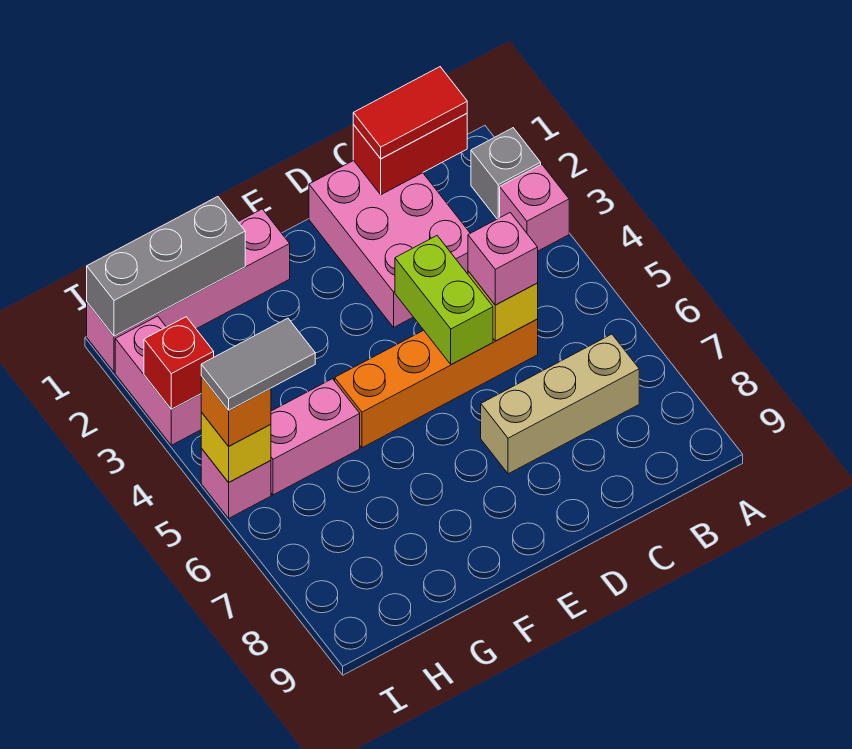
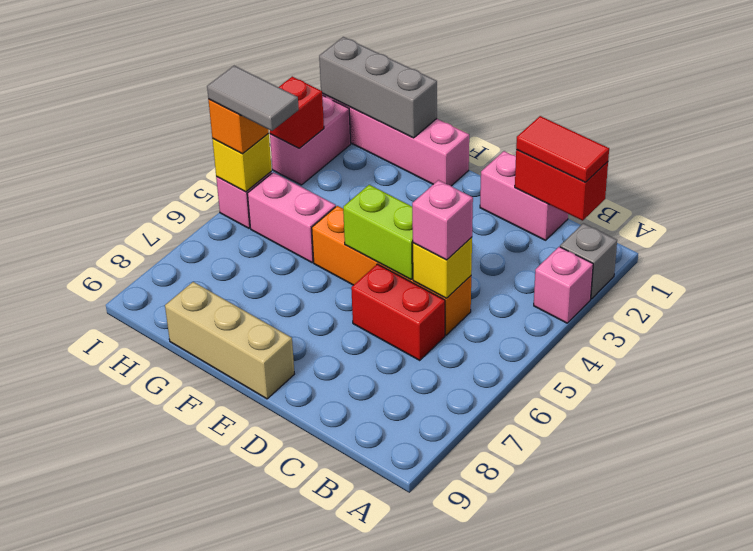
tan brick B7:D7 level 1 -> tan brick E9:G9 level 1
pink brick C1:D3 level 1 -> pink brick C1:D1 level 1
none -> red brick C6:D6 level 1
lime brick D4:D5 level 2 -> lime brick D5:E5 level 2

